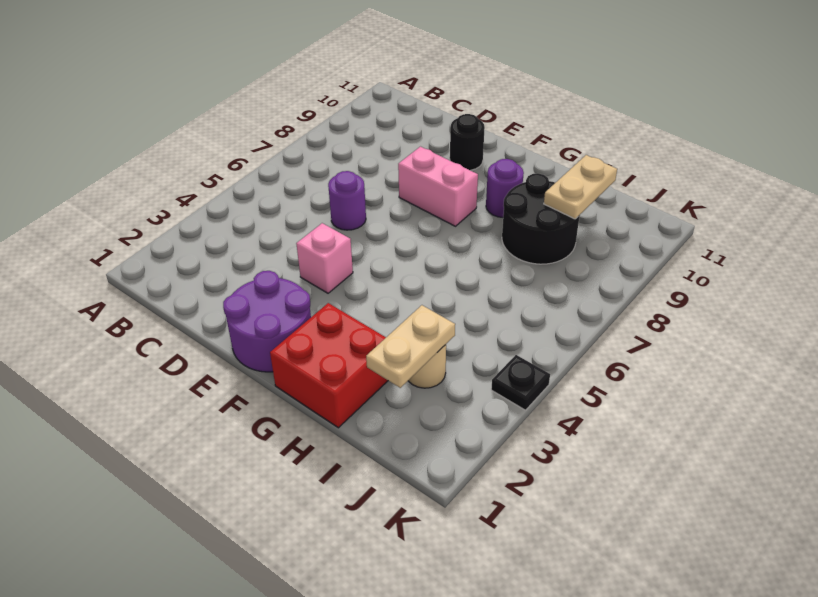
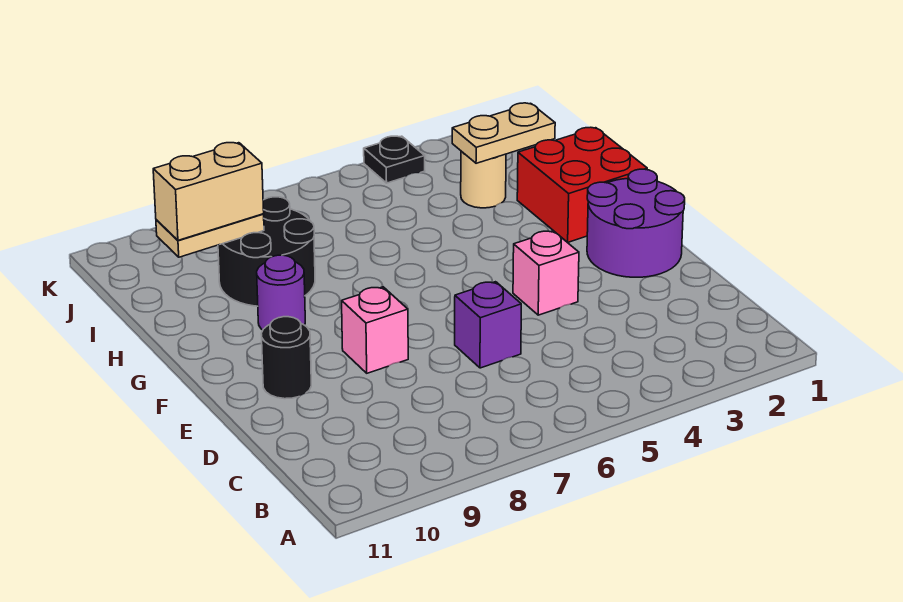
purple round brick D6 level 1 -> purple brick D6 level 1
pink brick E8:F8 level 1 -> pink brick E8 level 1
none -> tan brick I9:I10 level 3

